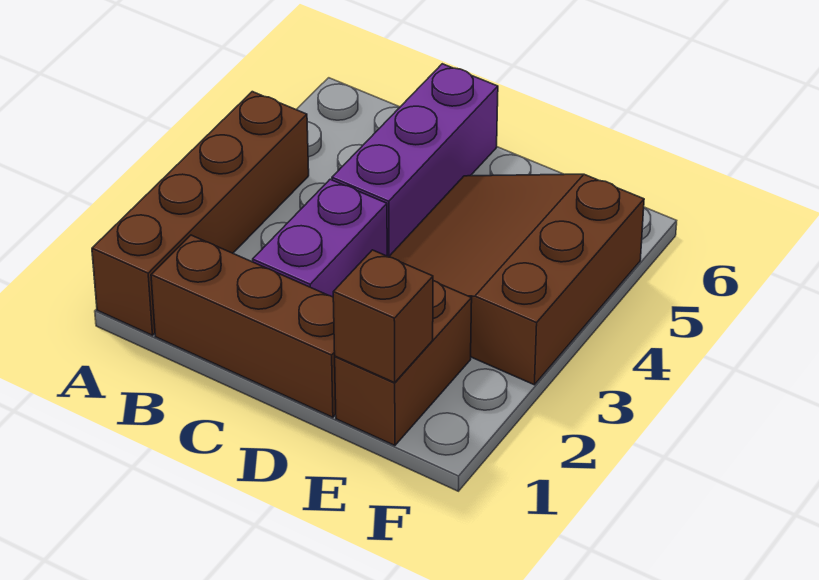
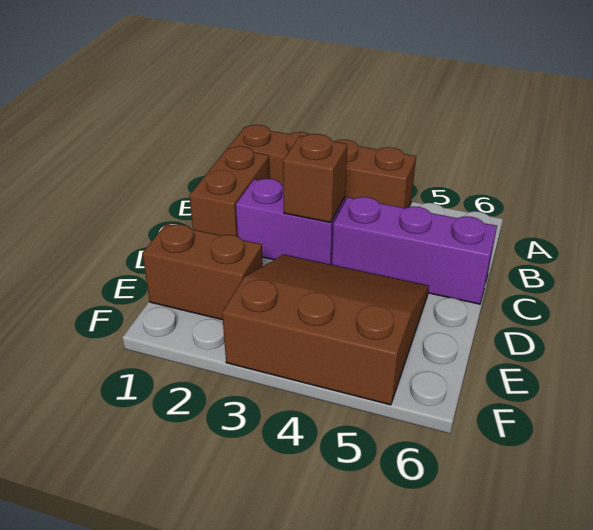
brown brick B1:D1 level 1 -> brown brick B1:C1 level 1
brown brick E1 level 2 -> brown brick C3 level 2

